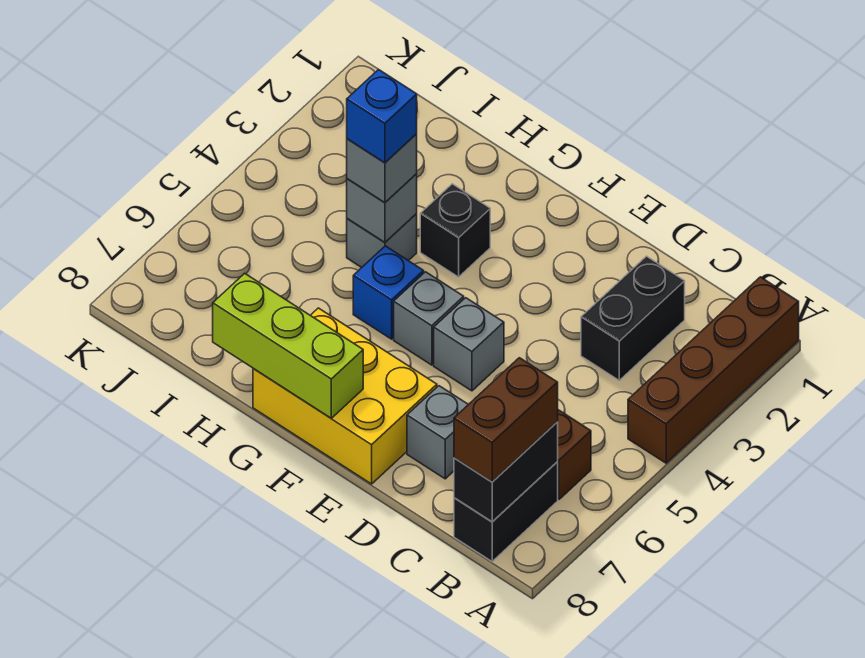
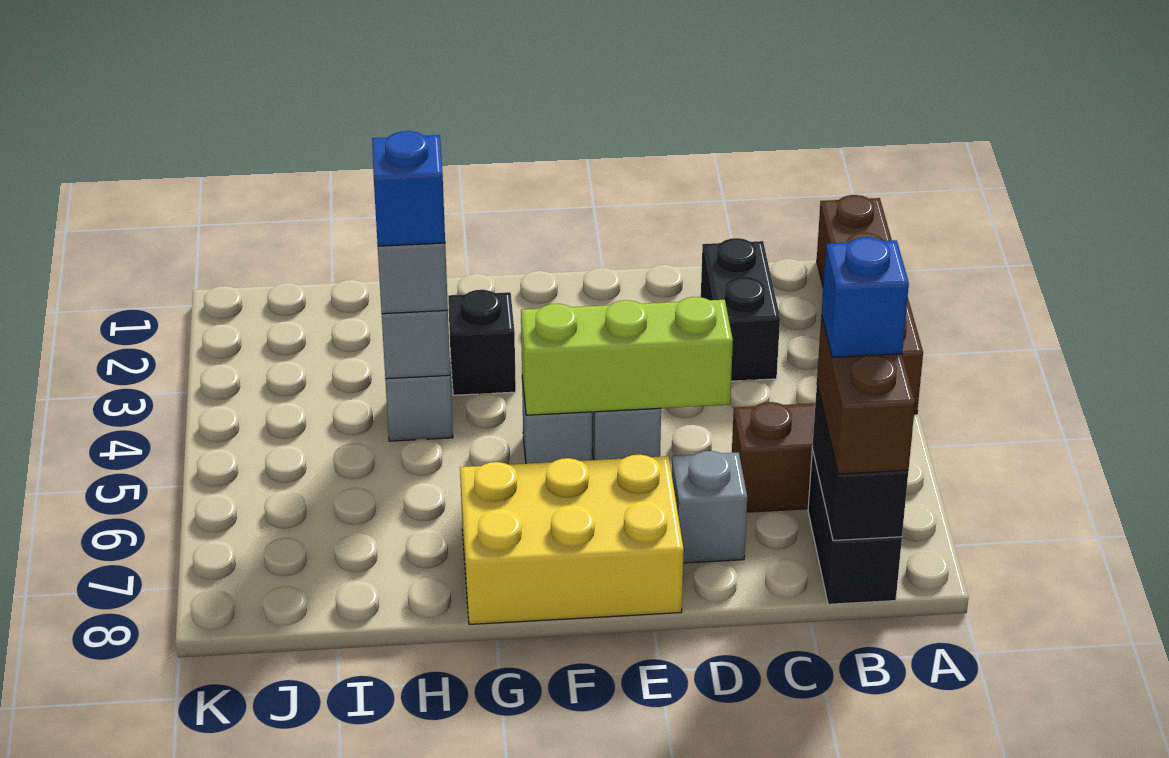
lime brick F8:H8 level 2 -> lime brick D5:F5 level 2
blue brick G5 level 1 -> blue brick B7 level 4

